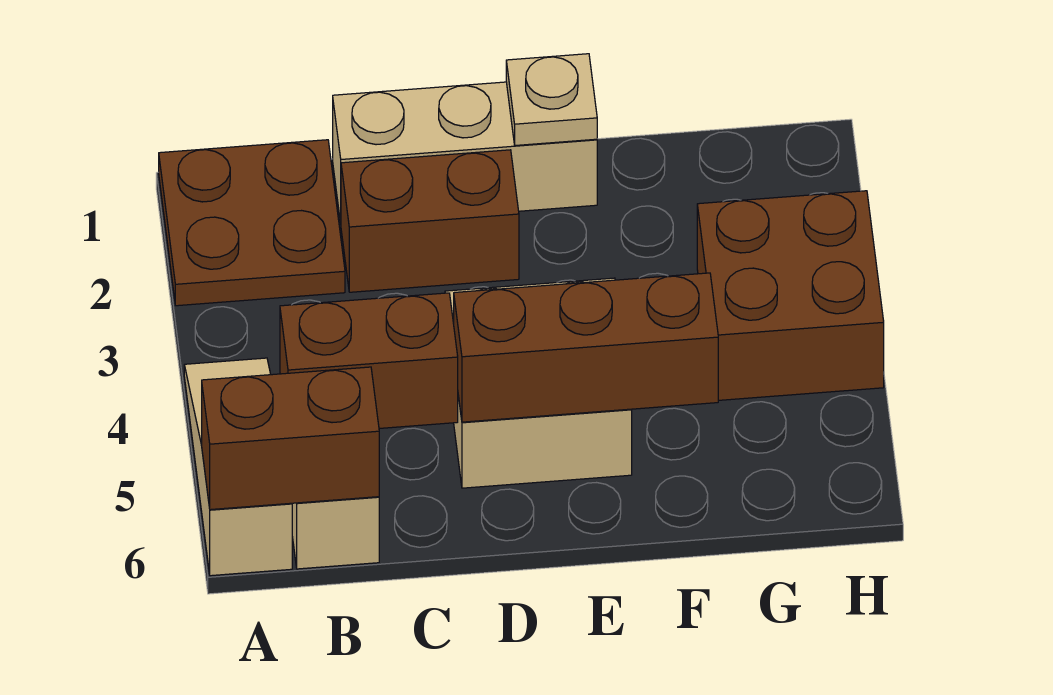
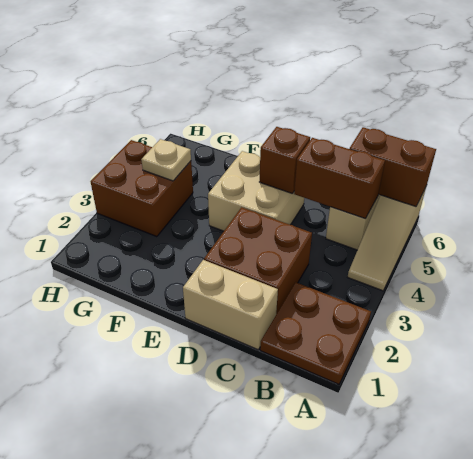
tan brick C1:E1 level 1 -> tan brick C1:D1 level 1
brown brick C2:D2 level 1 -> brown brick C2:D3 level 1
brown brick D5:F5 level 2 -> brown brick D5 level 2
tan plate E1 level 2 -> tan plate G4 level 2

